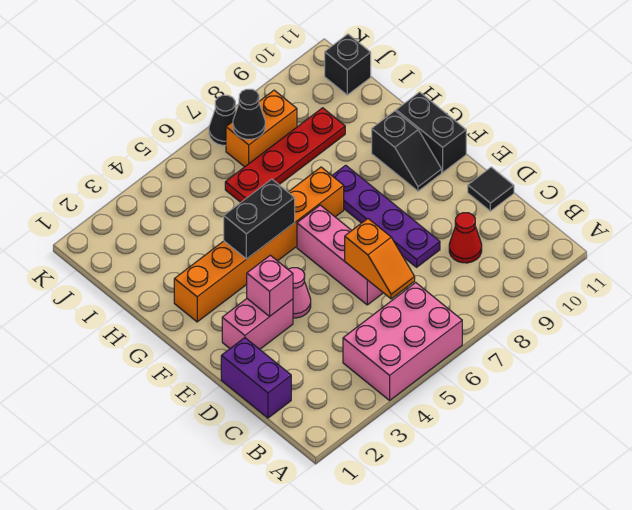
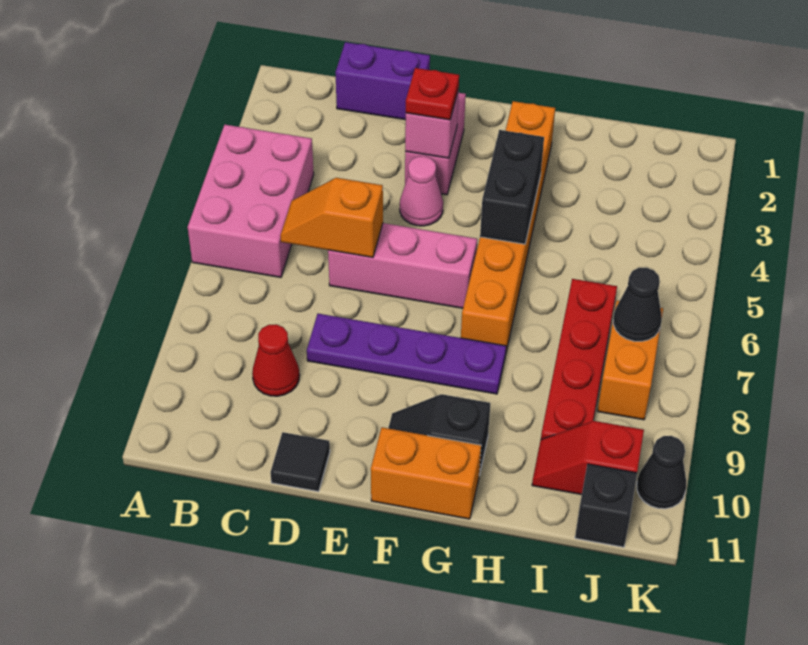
none -> red plate E3 level 3
black brick F11:G11 level 1 -> orange brick F11:G11 level 1
none -> red slope I10:J10 level 1 top J
black cone K7 level 1 -> black cone K10 level 1

